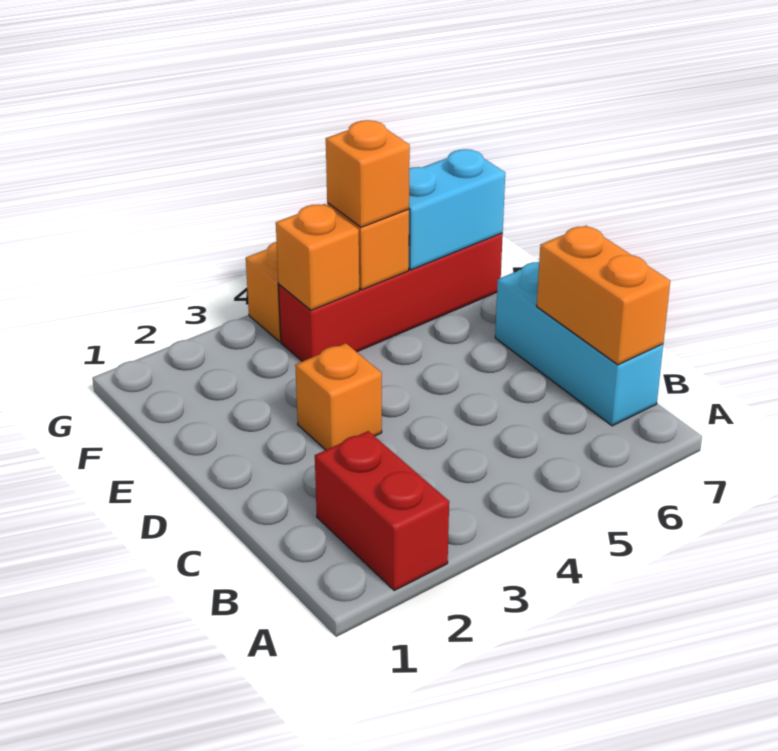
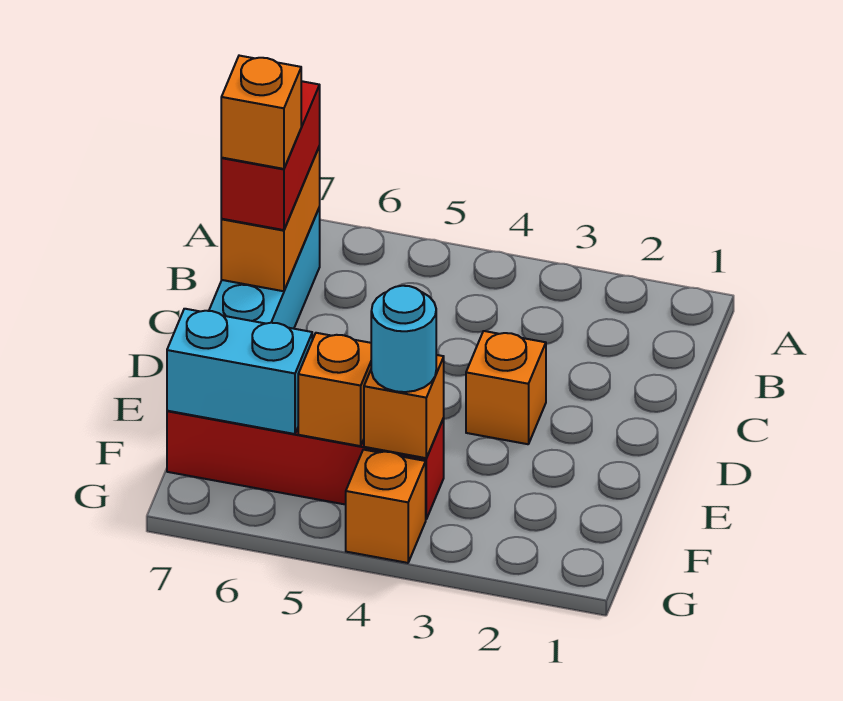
red brick A2:B2 level 1 -> red brick B7:C7 level 3
none -> cyan round brick F4 level 3
orange brick F5 level 3 -> orange brick C7 level 4

